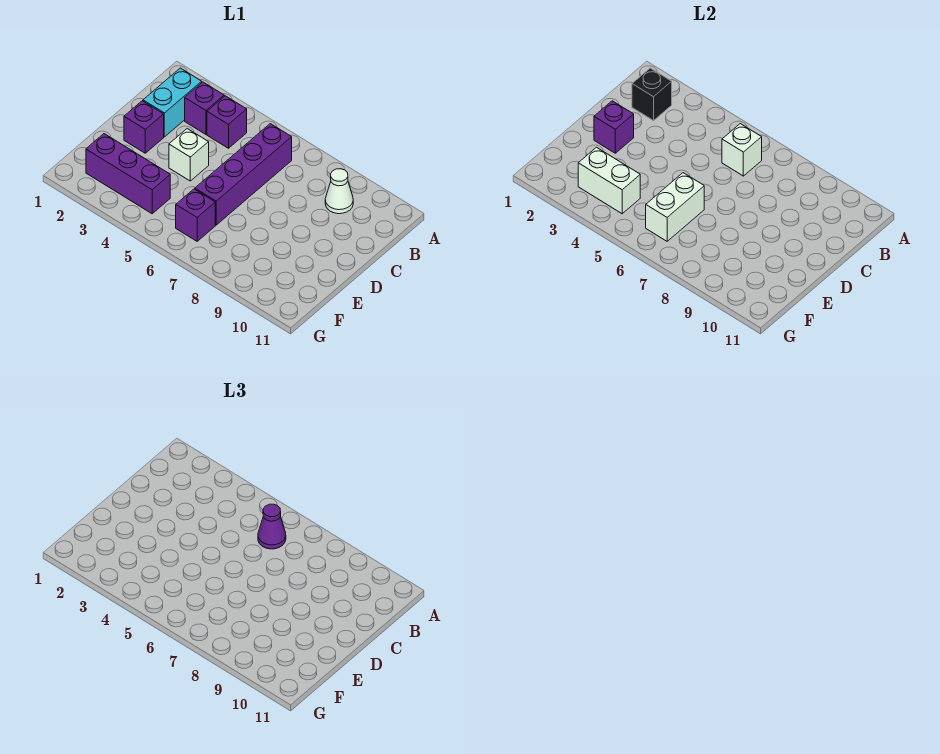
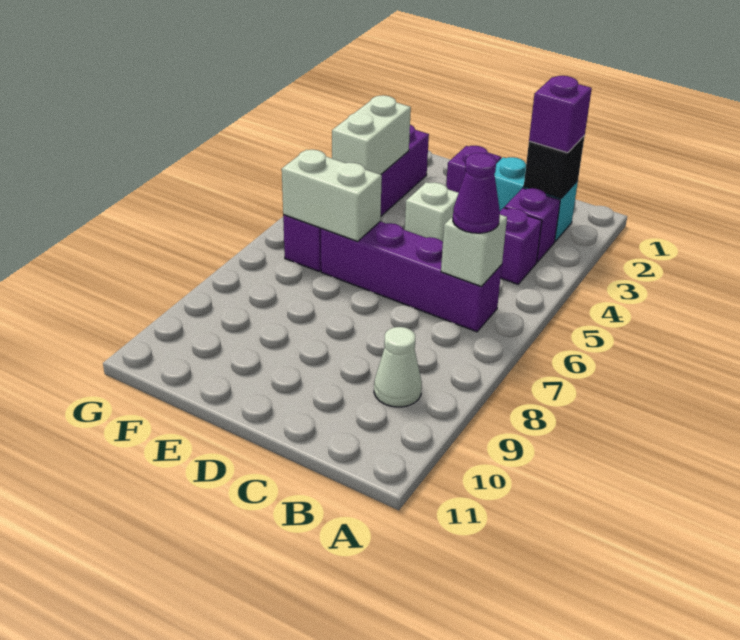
purple brick D2 level 2 -> purple brick B2 level 3

